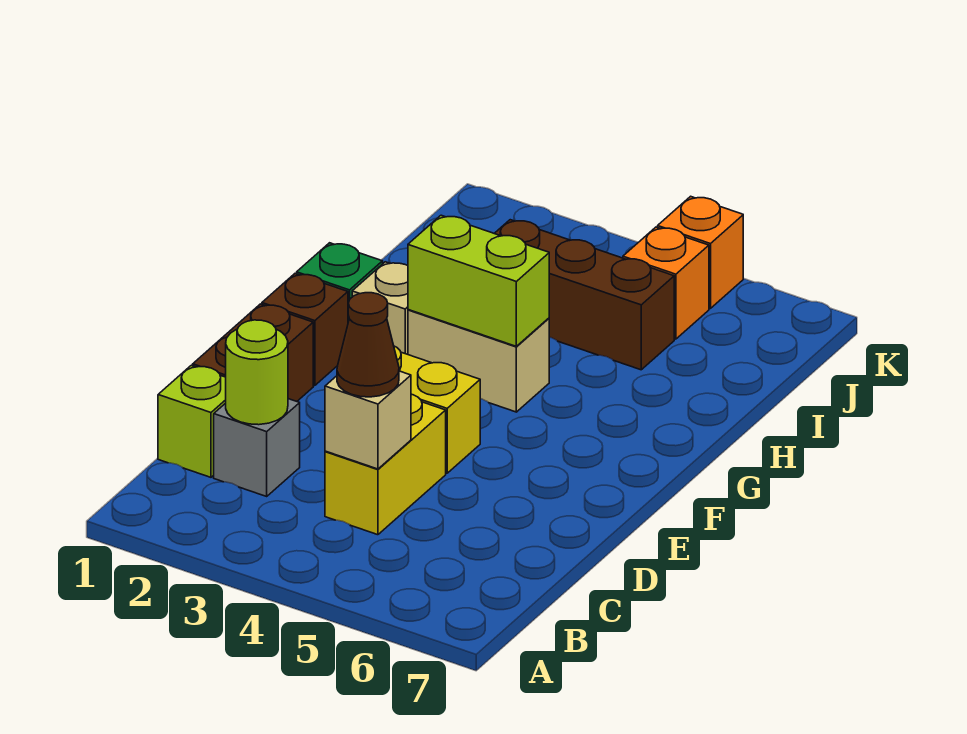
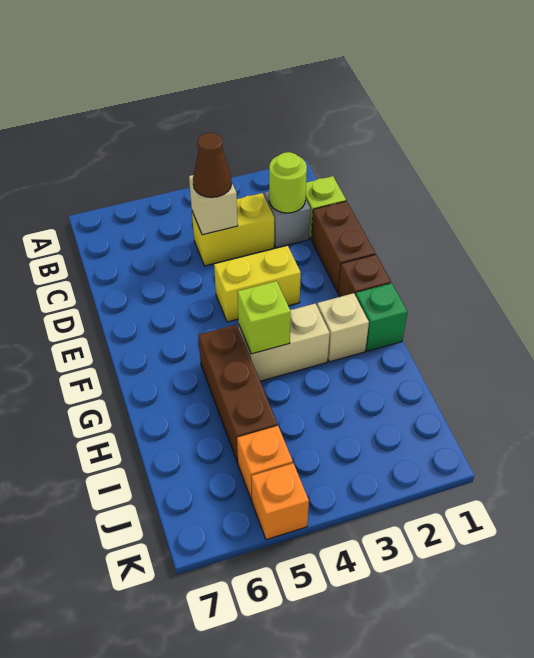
yellow brick C4:D4 level 1 -> yellow brick C3:C4 level 1
lime brick G3:G4 level 2 -> lime brick G4 level 2
brown brick I3:I5 level 1 -> brown brick G5:I5 level 1

